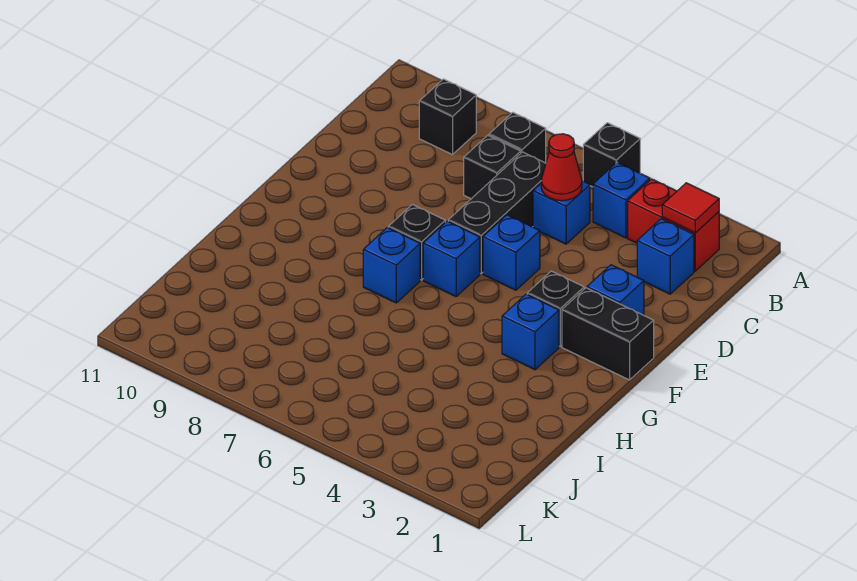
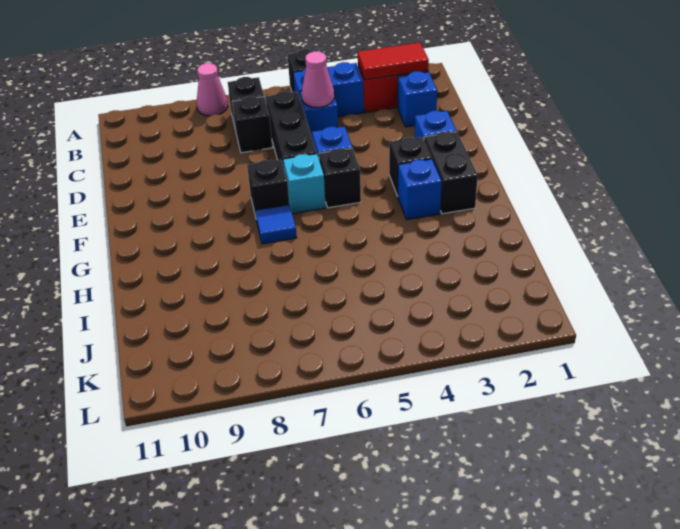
none -> pink cone A8 level 1
red tile B2 level 2 -> red tile B2:B3 level 2
blue brick B4 level 1 -> blue brick B4:B5 level 1
black brick B9 level 1 -> black brick F5 level 1
red cone C5 level 2 -> pink cone C5 level 2
black brick F1:F2 level 1 -> black brick F2:G2 level 1
blue brick F6 level 1 -> cyan brick F6 level 1
blue brick G7 level 1 -> blue tile G7 level 1

